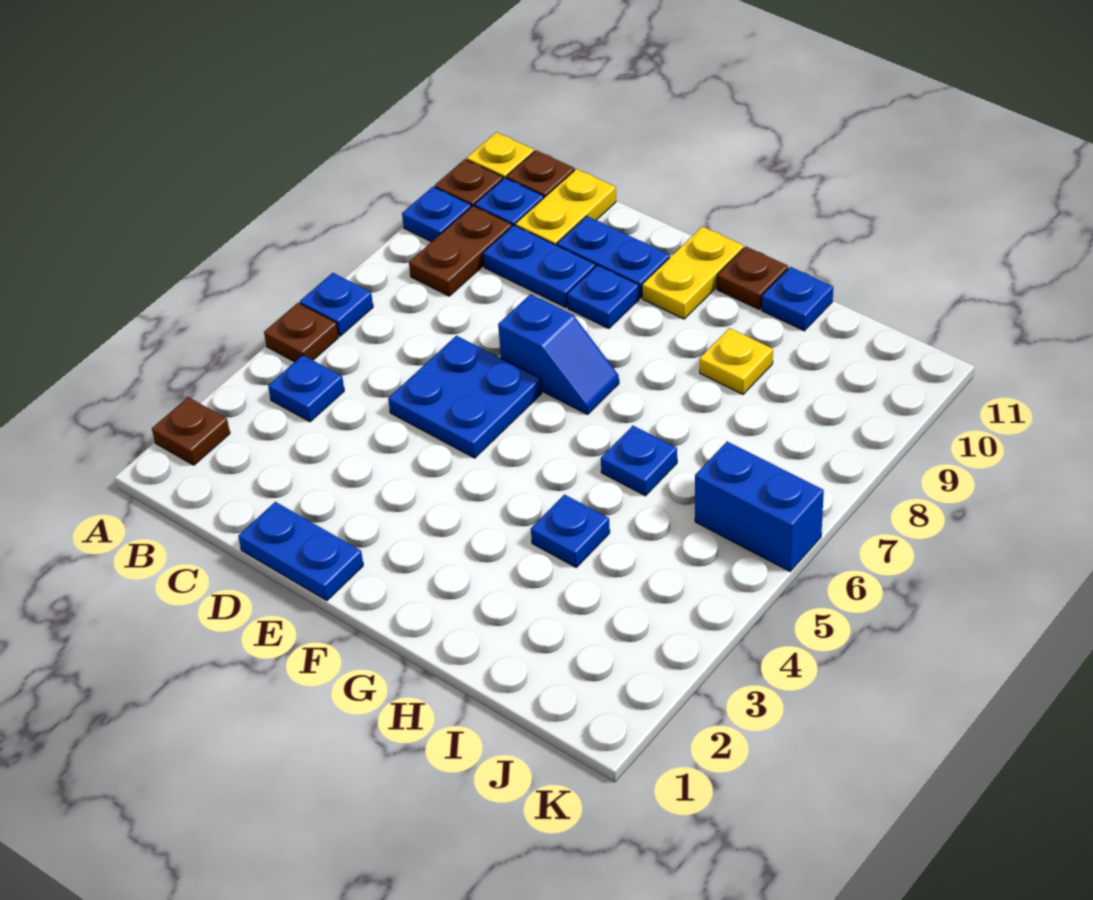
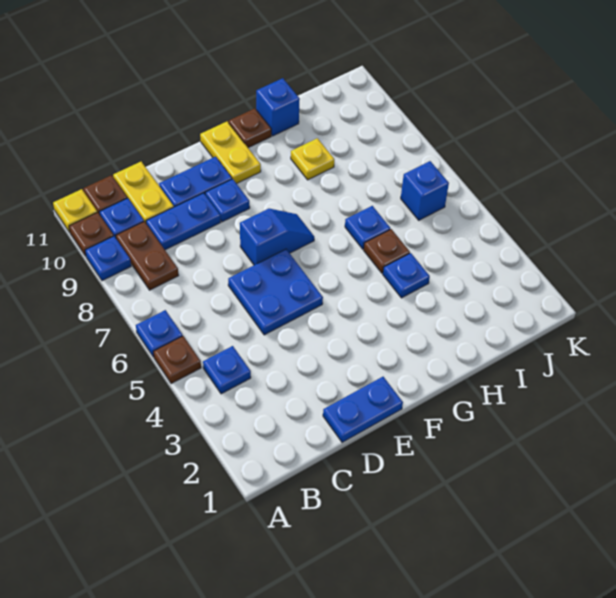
brown plate A2 level 1 -> brown plate H5 level 1
blue plate H11 level 1 -> blue brick H11 level 1
blue brick J6:K6 level 1 -> blue brick J6 level 1

